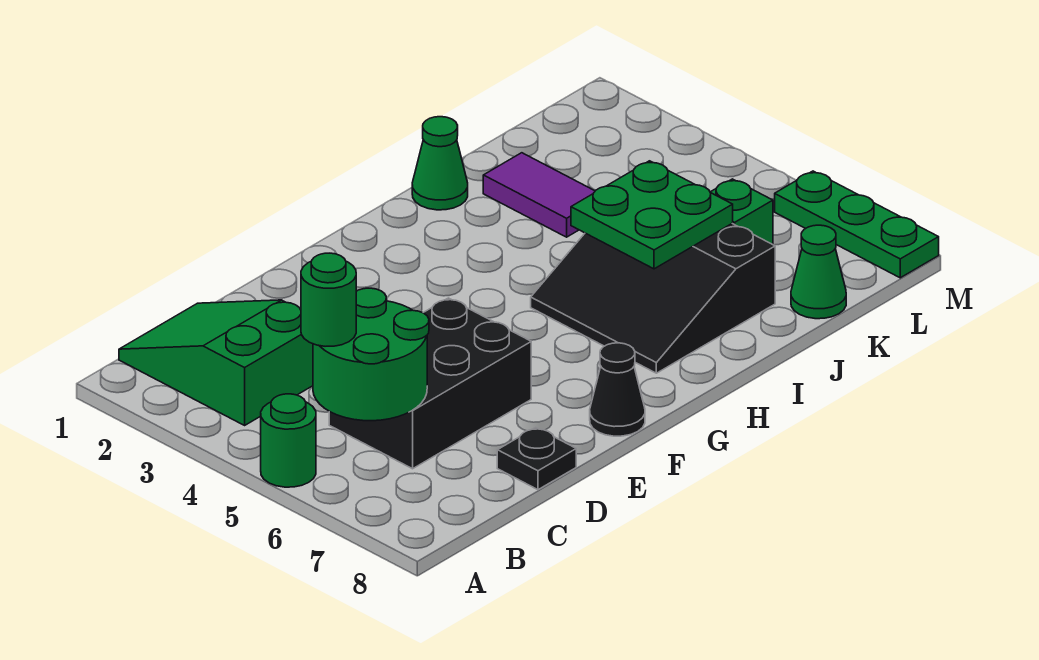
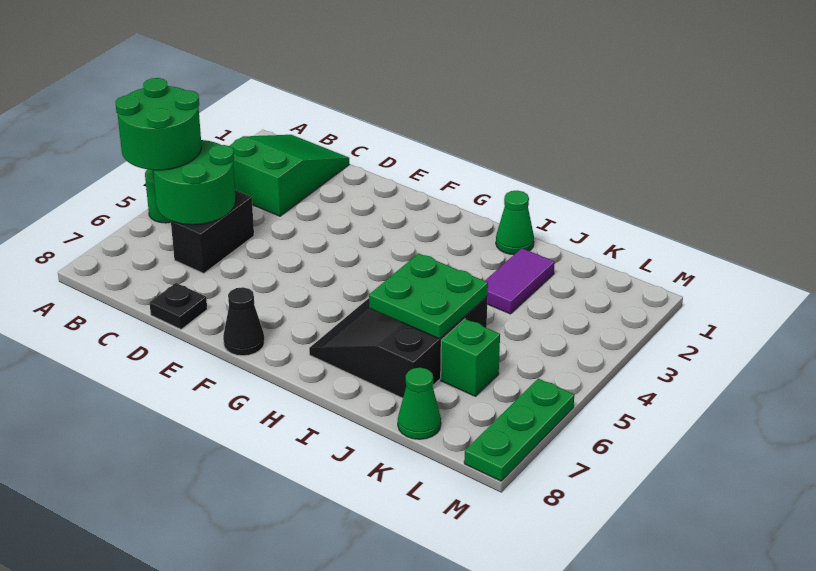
green round brick B5 level 3 -> green round brick A5:B6 level 3
black brick C5:E6 level 1 -> black brick C5:C6 level 1

